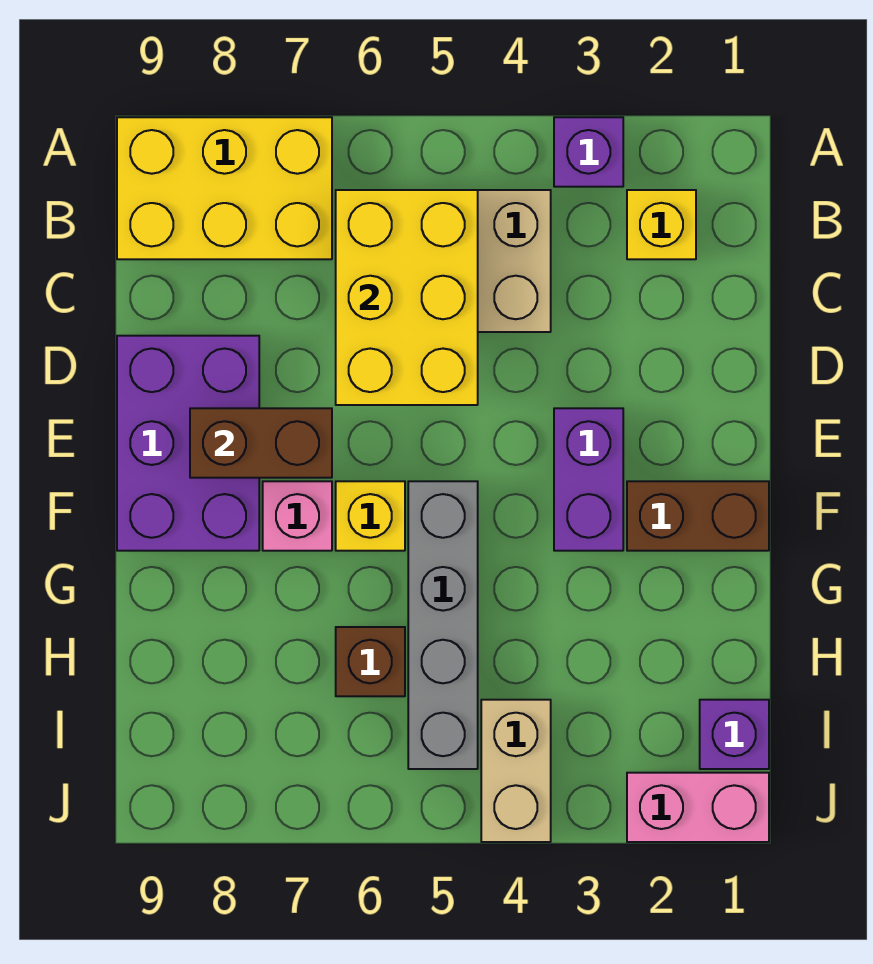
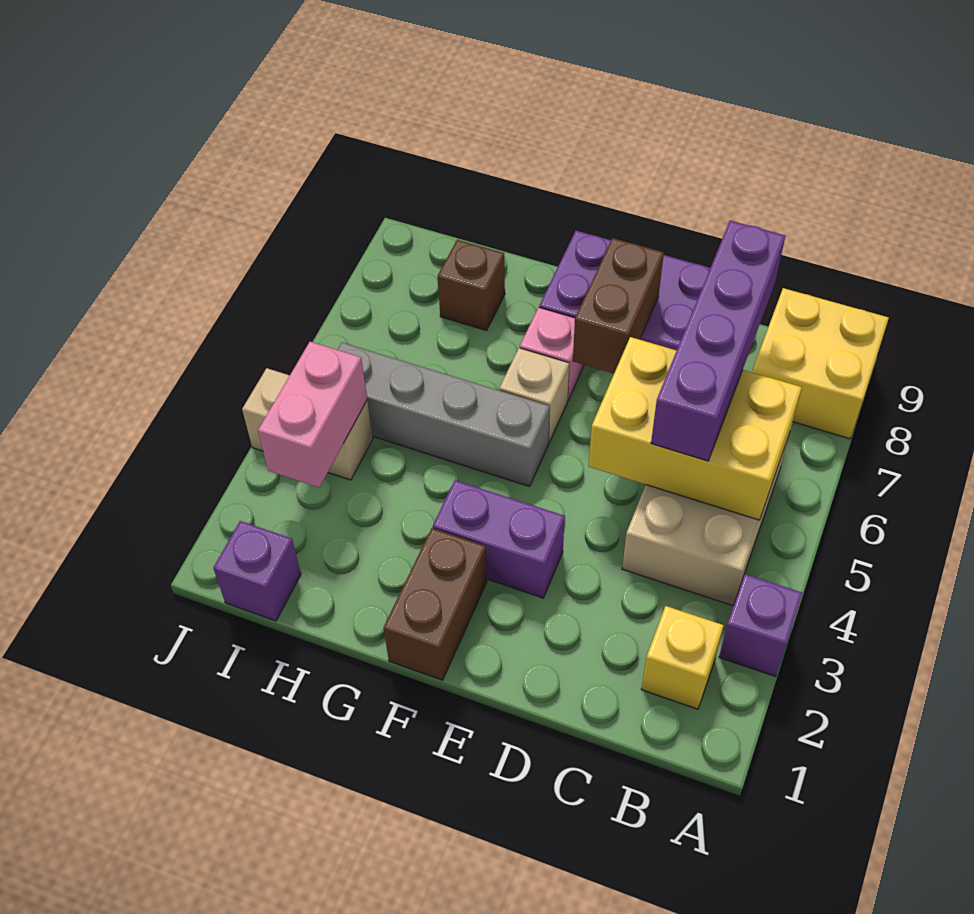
yellow brick A7:B9 level 1 -> yellow brick A8:B9 level 1
none -> purple brick C5:C8 level 3
yellow brick F6 level 1 -> tan brick F6 level 1
brown brick H6 level 1 -> brown brick H8 level 1
pink brick J1:J2 level 1 -> pink brick I3:I4 level 2

